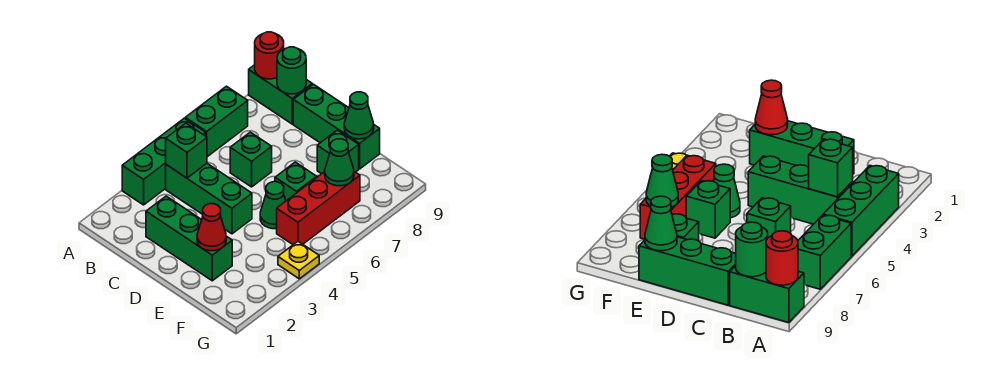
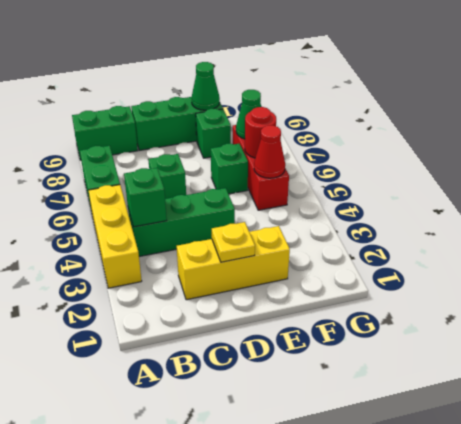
green brick A3:A5 level 1 -> yellow brick A3:A5 level 1
red round brick A9 level 2 -> red round brick F6 level 2
green round brick B9 level 2 -> none
green brick C2:E2 level 1 -> yellow brick C2:E2 level 1
red cone E2 level 2 -> red cone F5 level 2
green cone E5 level 1 -> none
yellow plate G4 level 1 -> yellow plate D2 level 2

